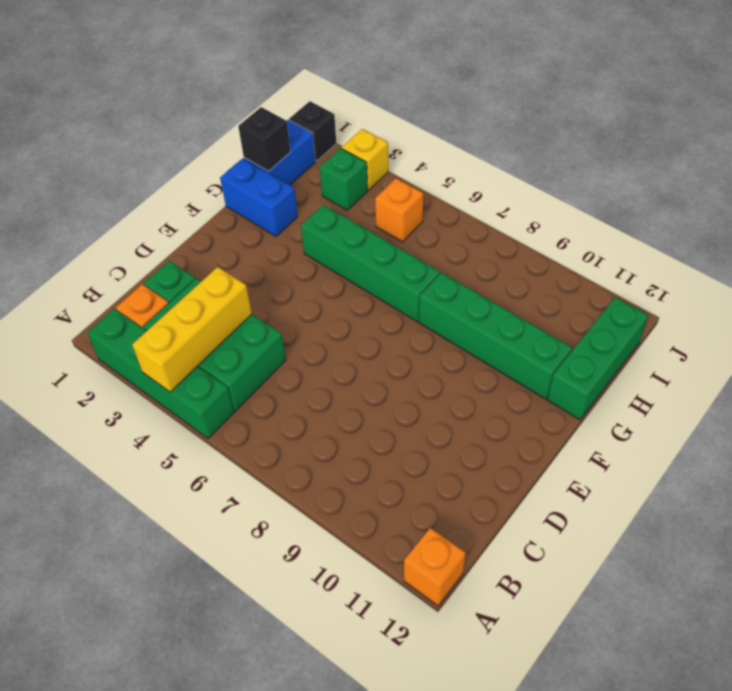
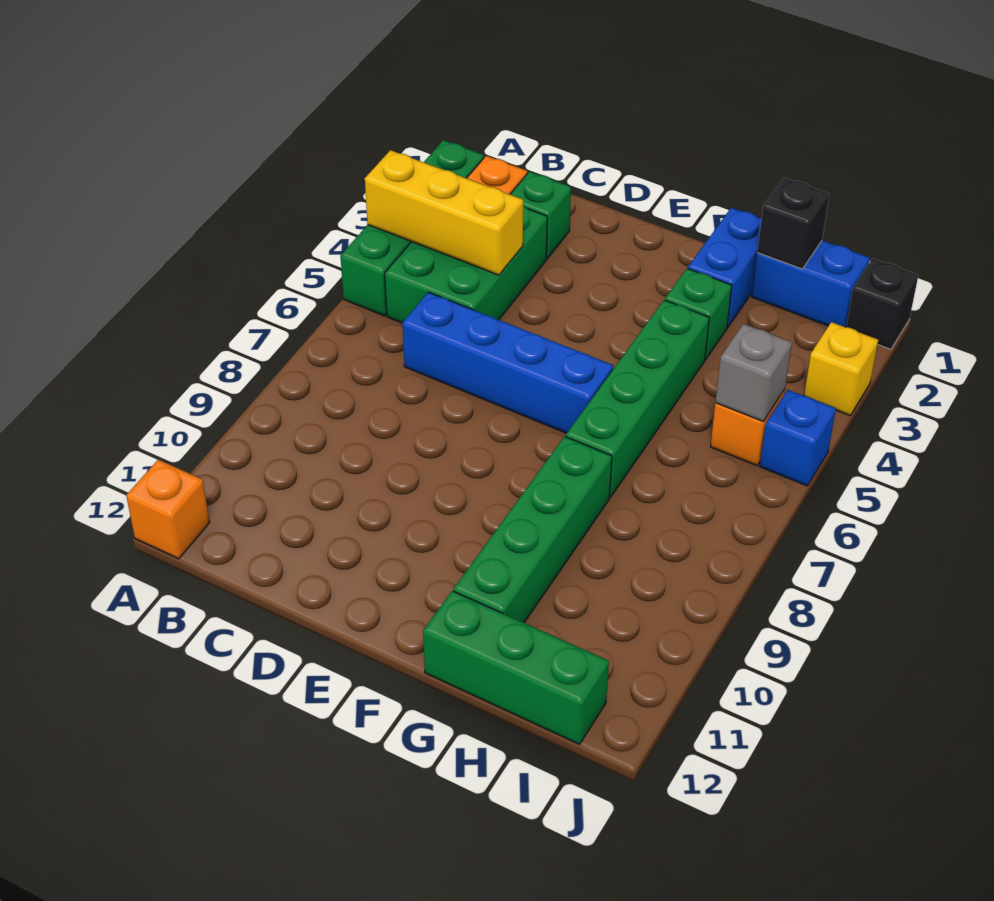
none -> blue brick C6:F6 level 1
green brick I3 level 1 -> green brick G3 level 1
none -> grey brick I5 level 2
none -> blue brick J5 level 1

